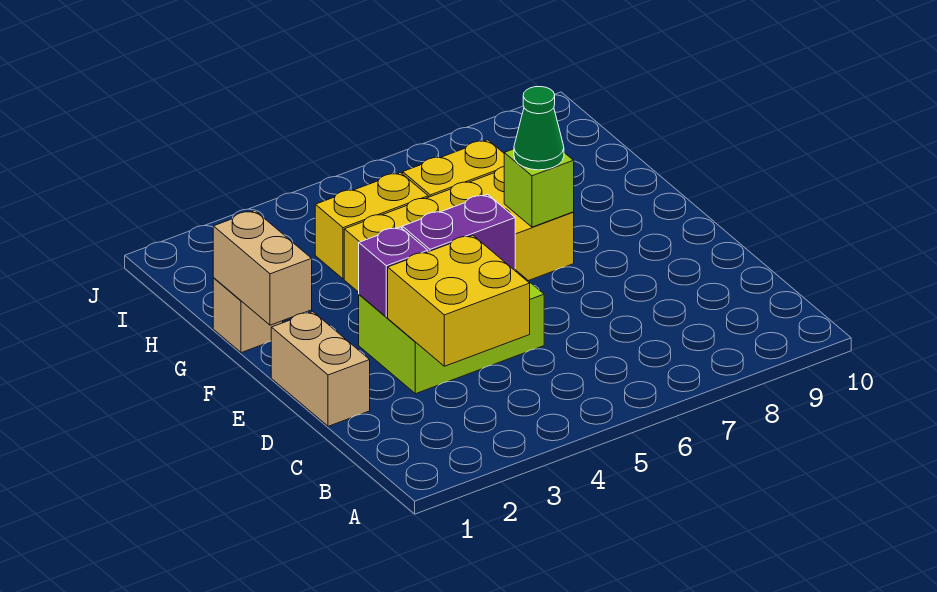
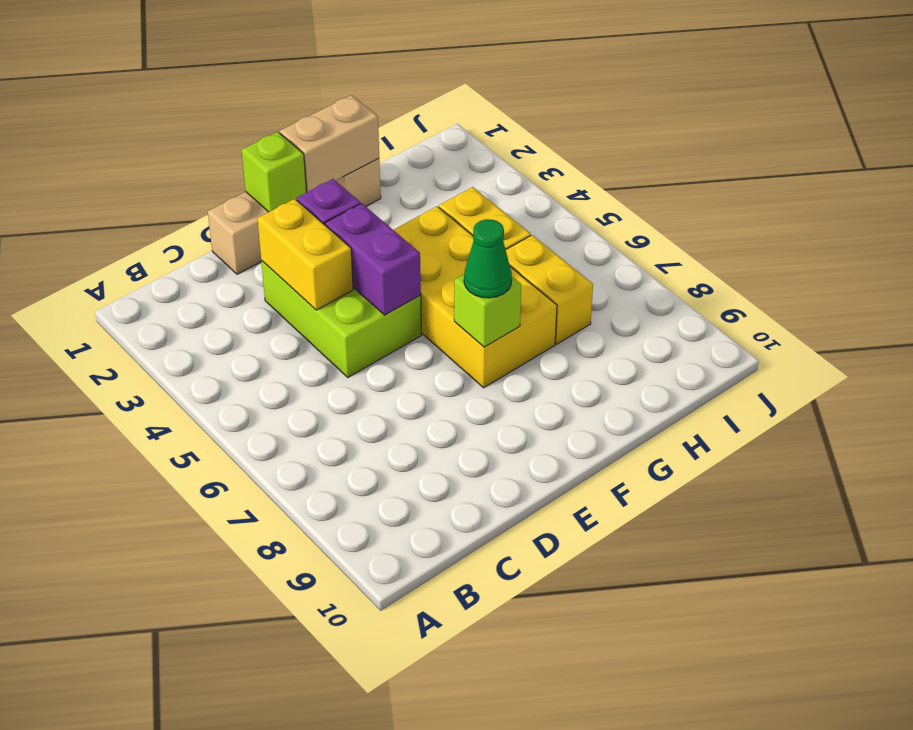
yellow brick C3:D4 level 2 -> yellow brick D3:D4 level 2
none -> lime brick E1 level 2

